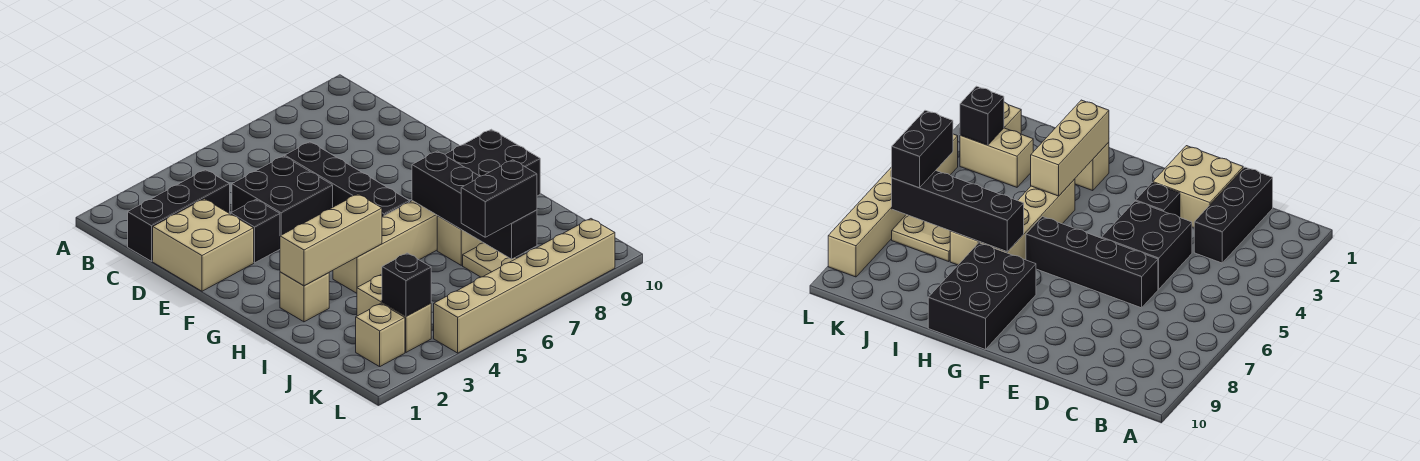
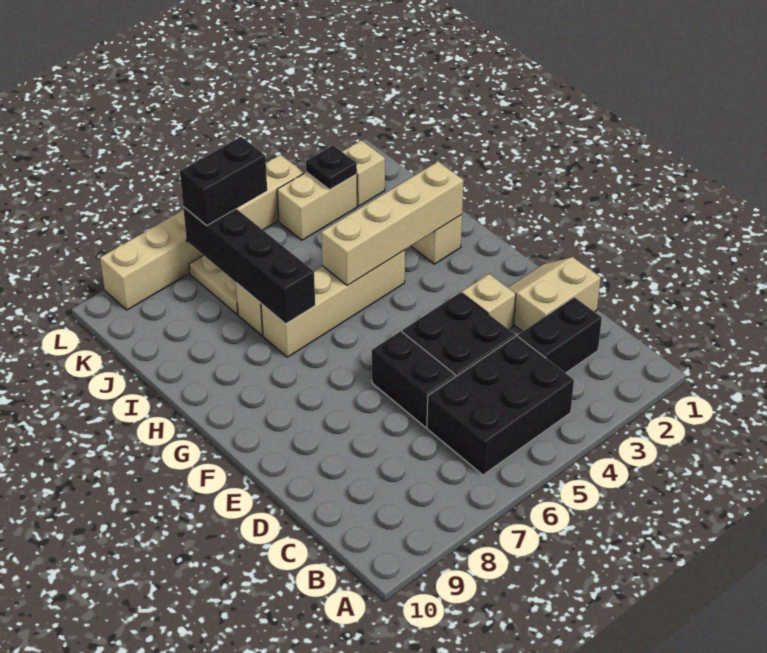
black brick C1:C3 level 1 -> black brick C2:C3 level 1
tan brick D1:E2 level 1 -> tan slope D1:E2 level 1 top D
black brick D6:G6 level 1 -> black brick D6:E6 level 1
black brick E3 level 1 -> tan brick E3 level 1
black brick G8:H10 level 1 -> black brick B4:C6 level 1
tan brick H2:H4 level 2 -> tan brick H2:H5 level 2
tan brick J3:K3 level 1 -> tan brick K3:K4 level 1
black brick K3 level 2 -> black plate K3 level 2

